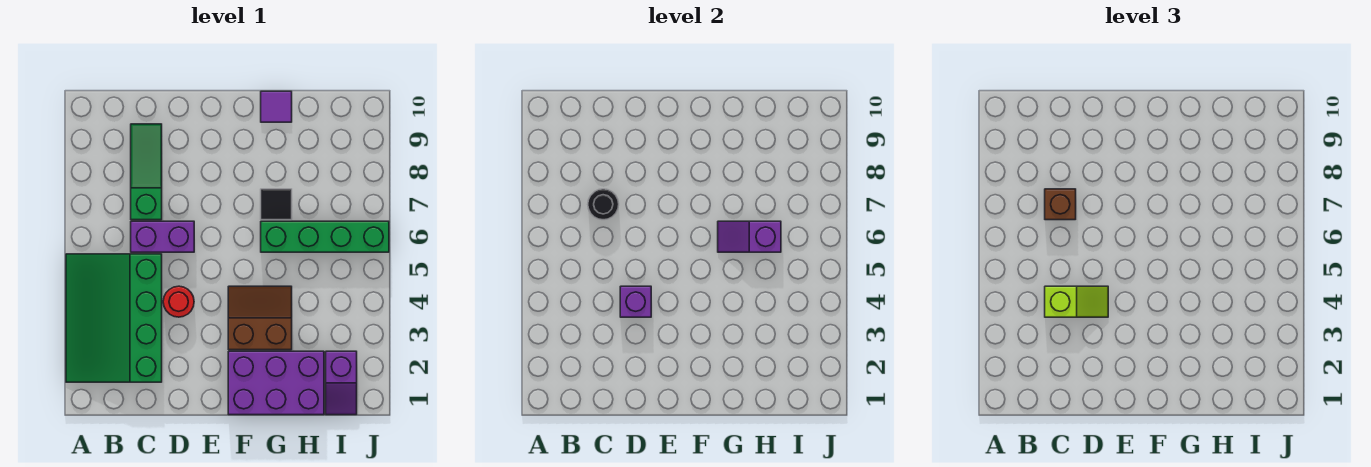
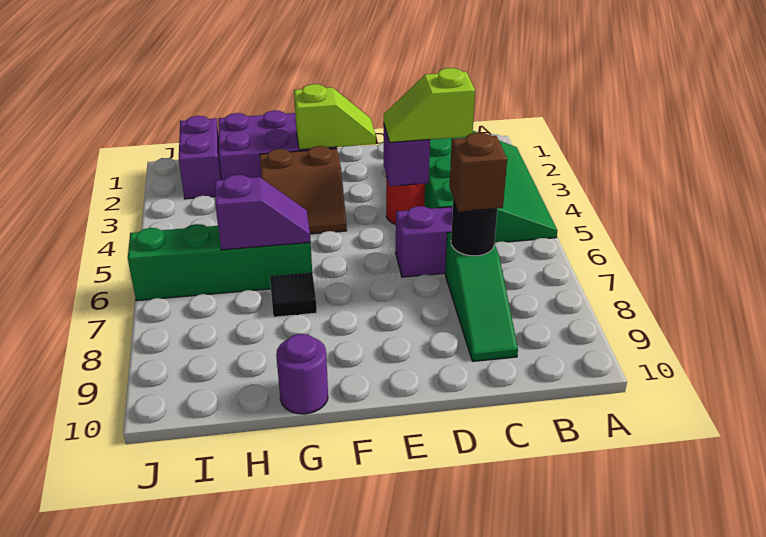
none -> lime slope E2:F2 level 2 top F
purple tile G10 level 1 -> purple round brick G10 level 1
purple slope I1:I2 level 1 top 2 -> purple brick I1:I2 level 1

